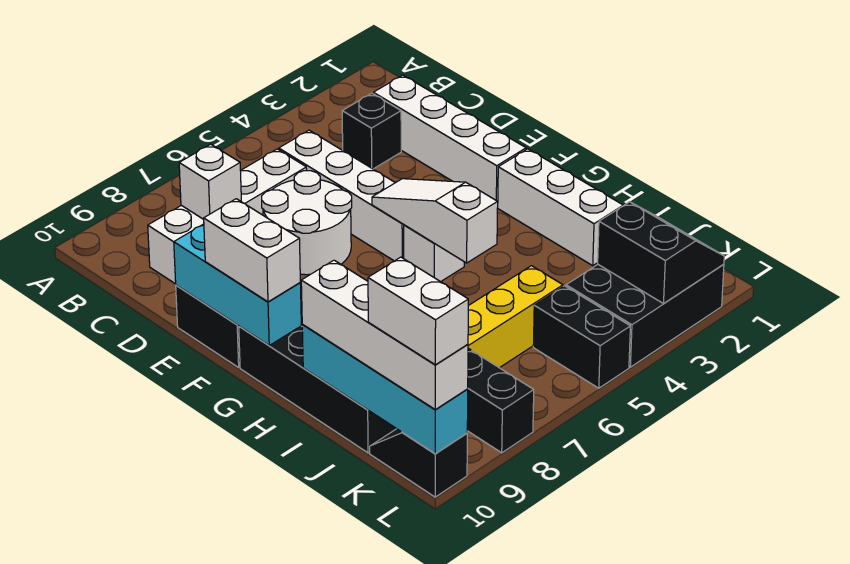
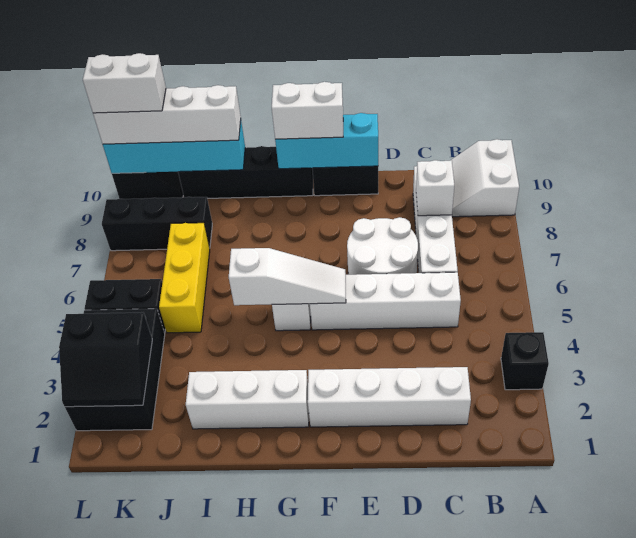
none -> white slope A9:B10 level 1 top A
black brick C3 level 1 -> black brick A3 level 1

